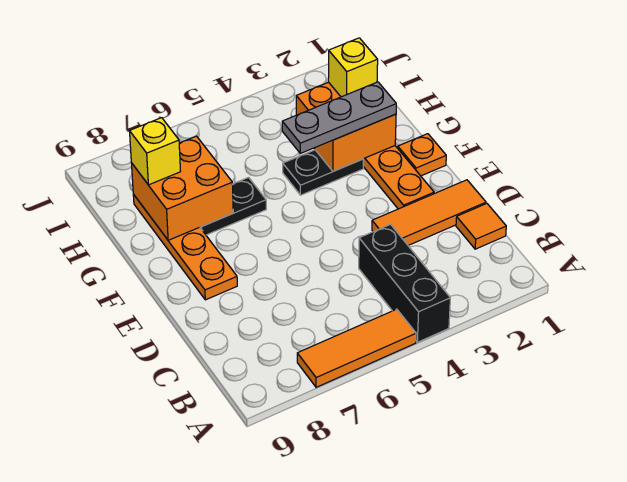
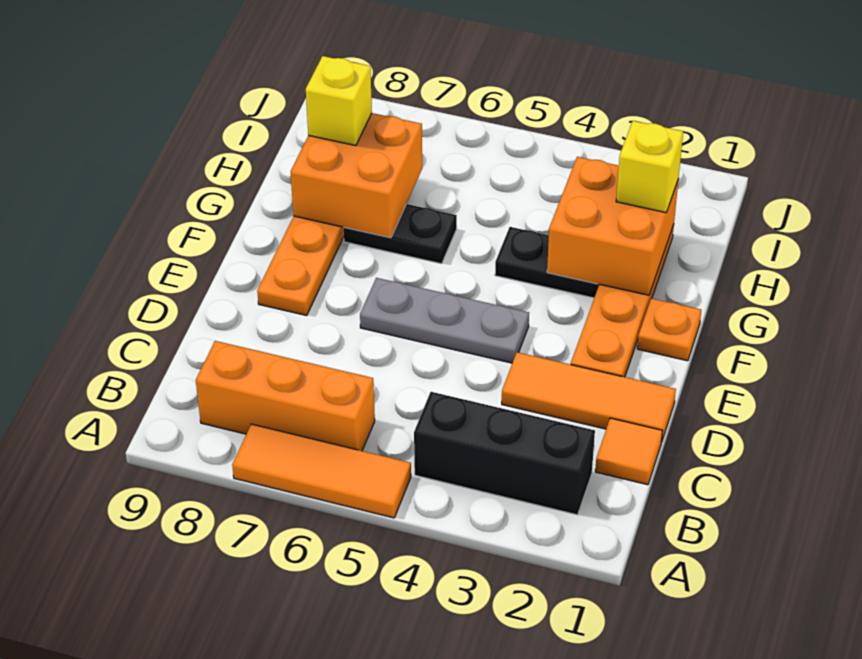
black brick A4:C4 level 1 -> black brick B2:B4 level 1
none -> orange brick B6:B8 level 1
grey plate G2:G4 level 3 -> grey plate E4:E6 level 1

